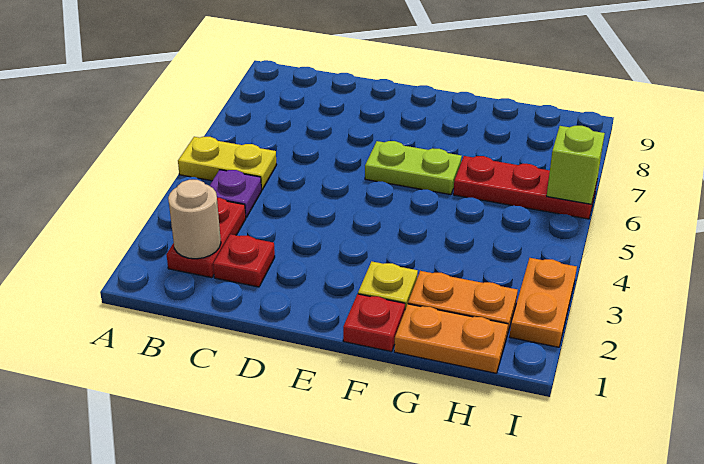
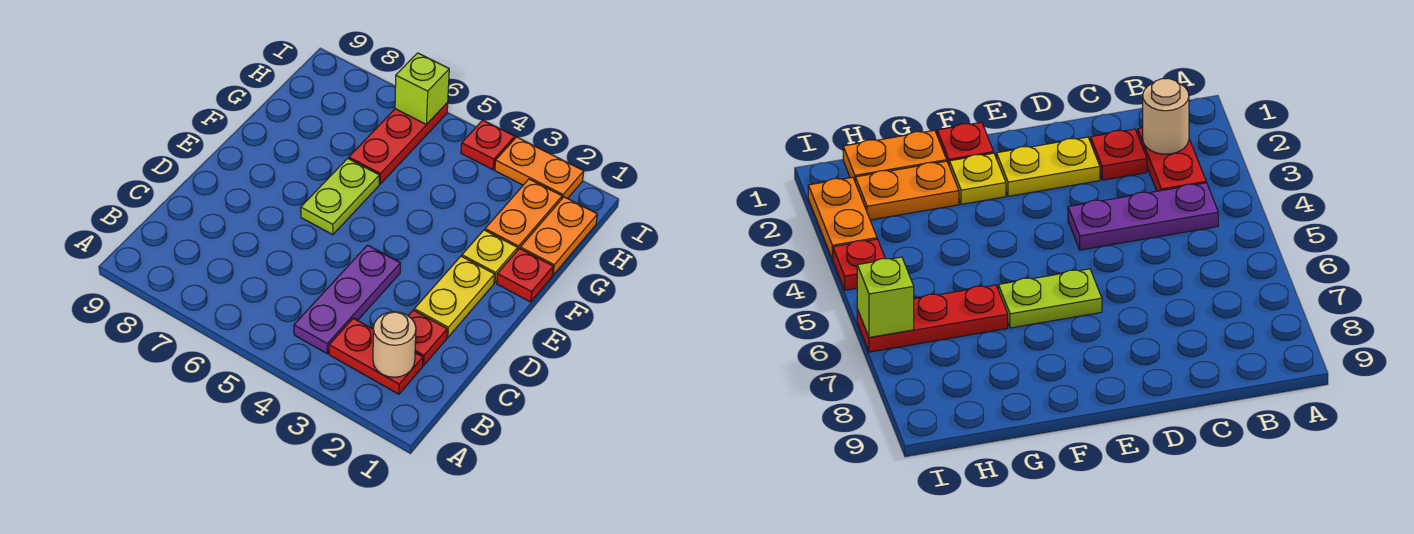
yellow plate A5:B5 level 1 -> yellow plate D2:E2 level 1
purple plate B4 level 1 -> purple plate B4:D4 level 1
none -> red plate I4 level 1

